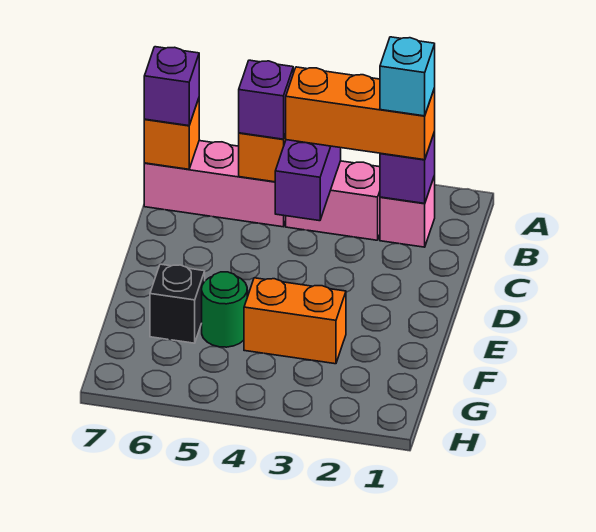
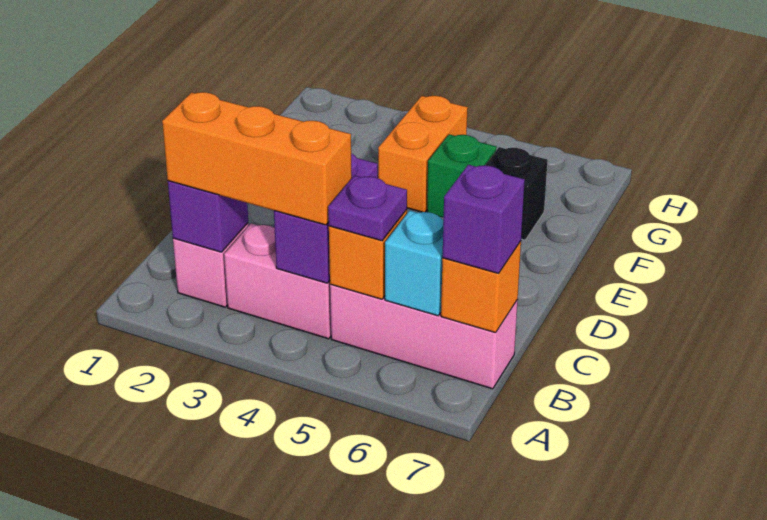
cyan brick B2 level 4 -> cyan brick B6 level 2
purple brick B5 level 3 -> purple plate B5 level 3
orange brick F3:F4 level 1 -> orange brick F4:G4 level 1
green round brick F5 level 1 -> green brick F5 level 1

